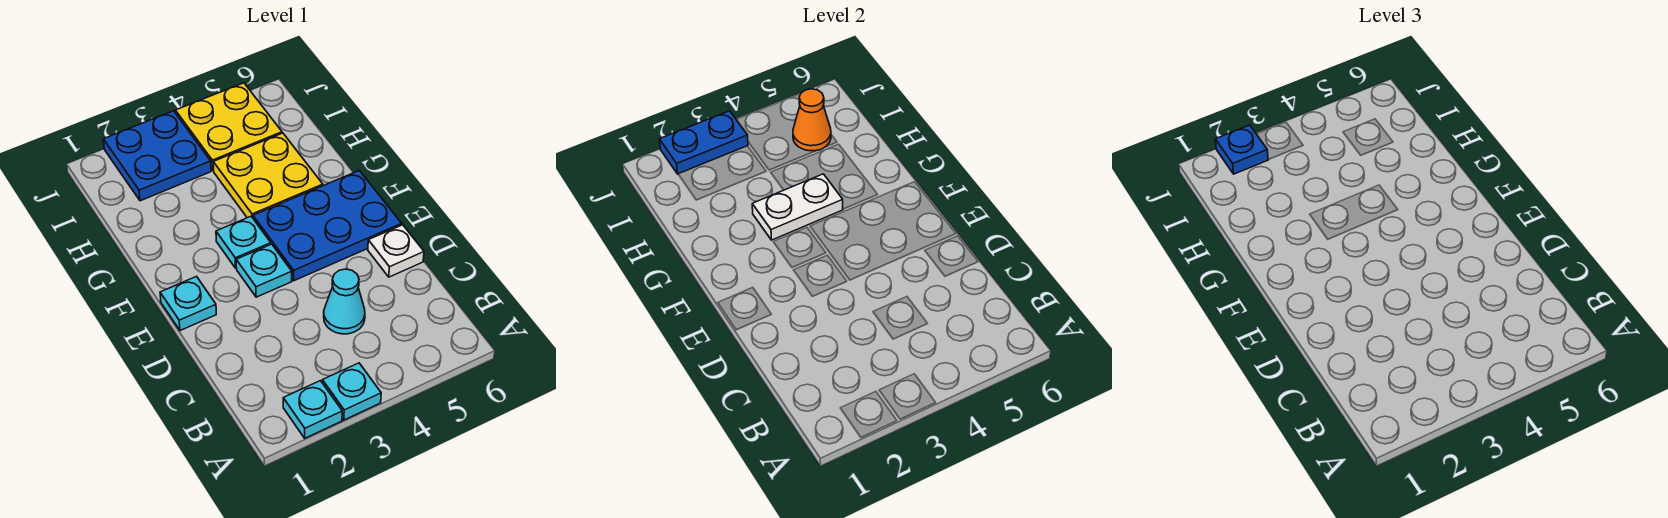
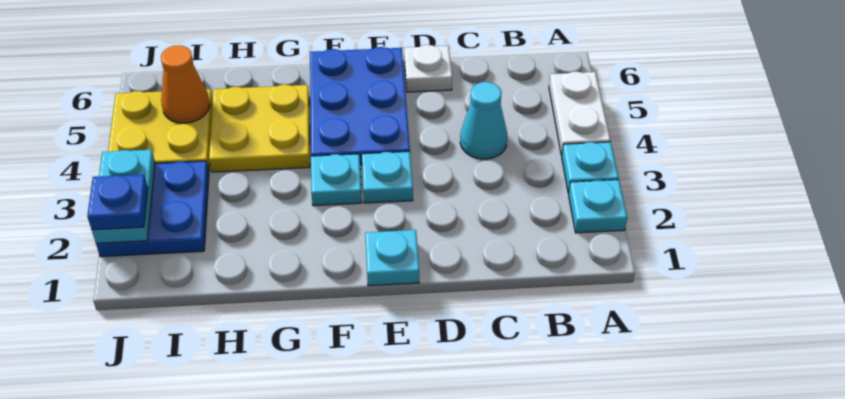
white plate G3:G4 level 2 -> white plate A4:A5 level 1
blue plate J2:J3 level 2 -> cyan plate J2:J3 level 2

